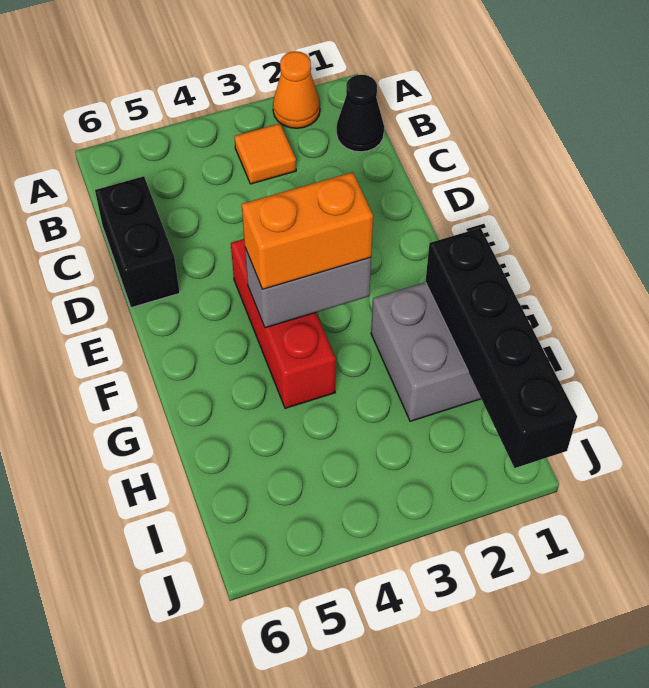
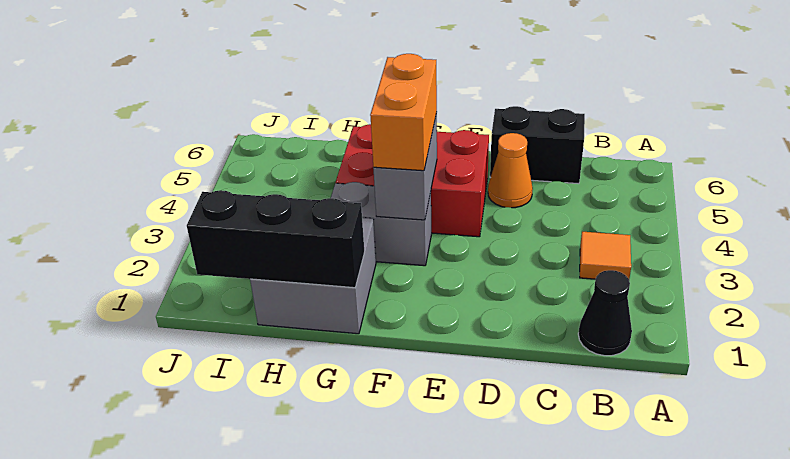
orange cone A2 level 1 -> orange cone D5 level 1
red brick E4:G4 level 1 -> red brick E4:G5 level 1
none -> grey brick F3:G3 level 1
black brick G1:J1 level 2 -> black brick G1:I1 level 2

